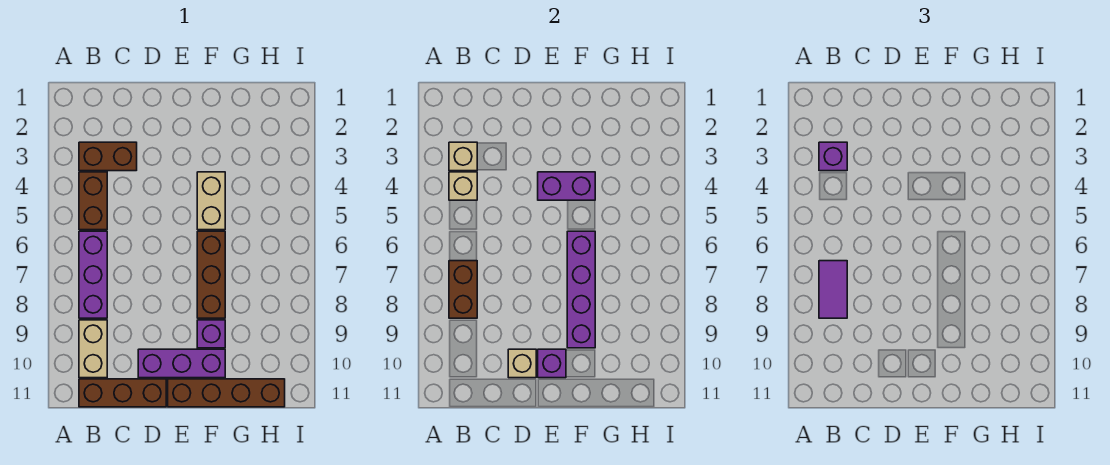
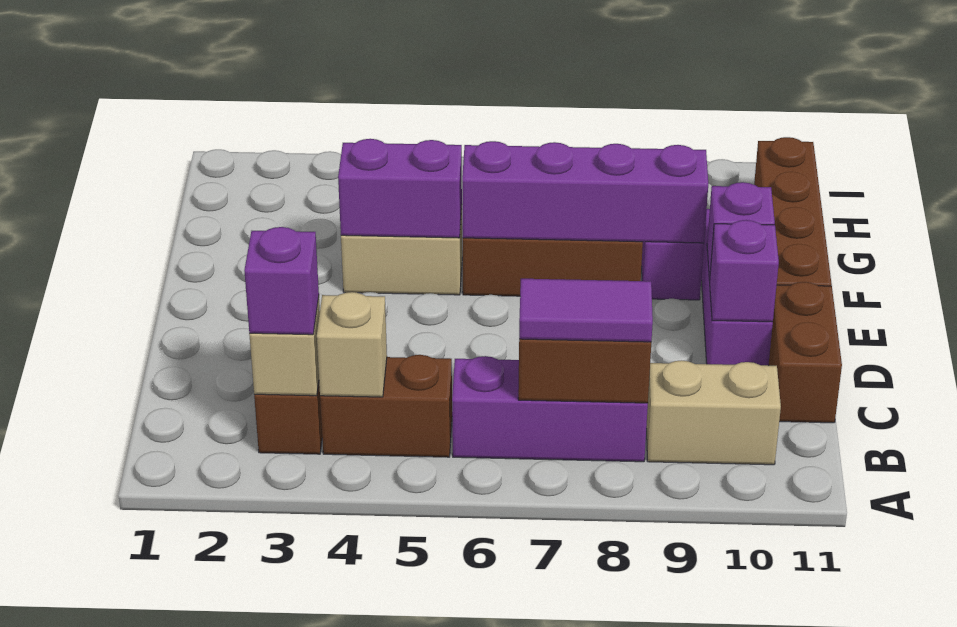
brown brick B11:D11 level 1 -> brown brick C11:D11 level 1
tan brick D10 level 2 -> purple brick D10 level 2
purple brick E4:F4 level 2 -> purple brick F4:F5 level 2

